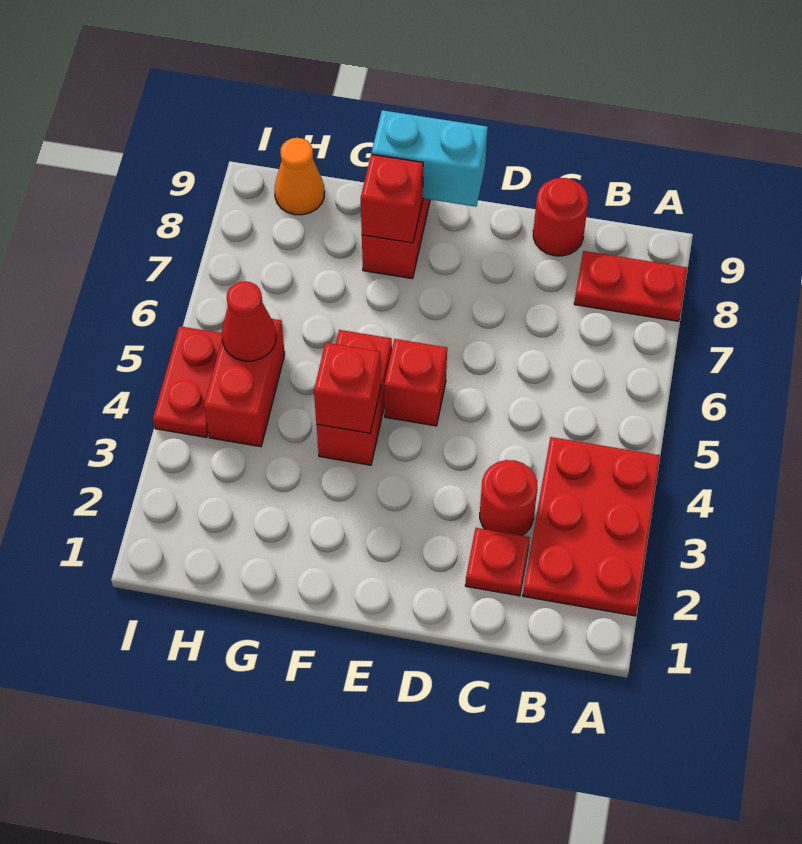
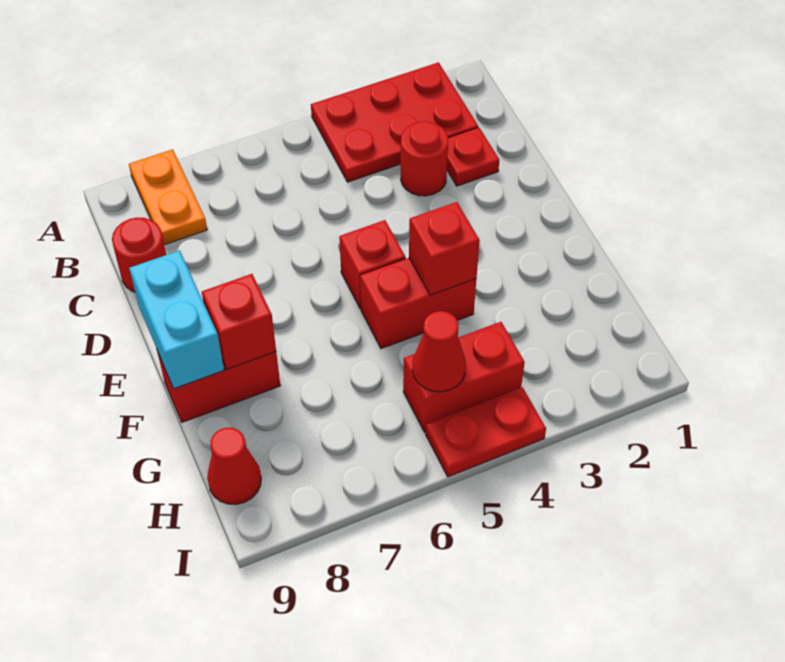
red plate A8:B8 level 1 -> orange plate A8:B8 level 1
orange cone H9 level 1 -> red cone H9 level 1

